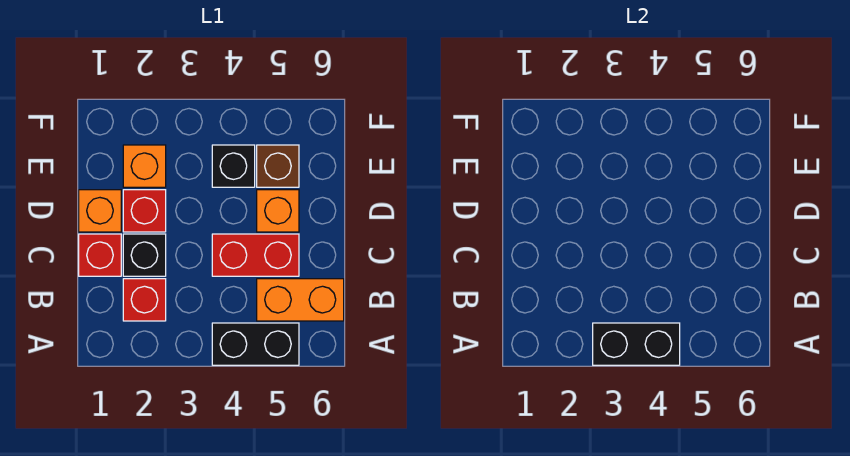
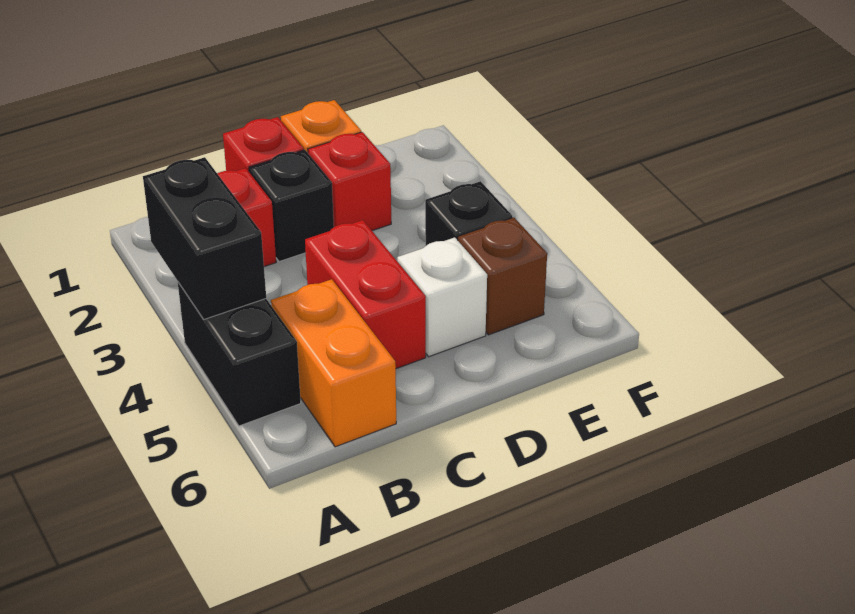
orange brick D5 level 1 -> white brick D5 level 1
orange brick E2 level 1 -> none

